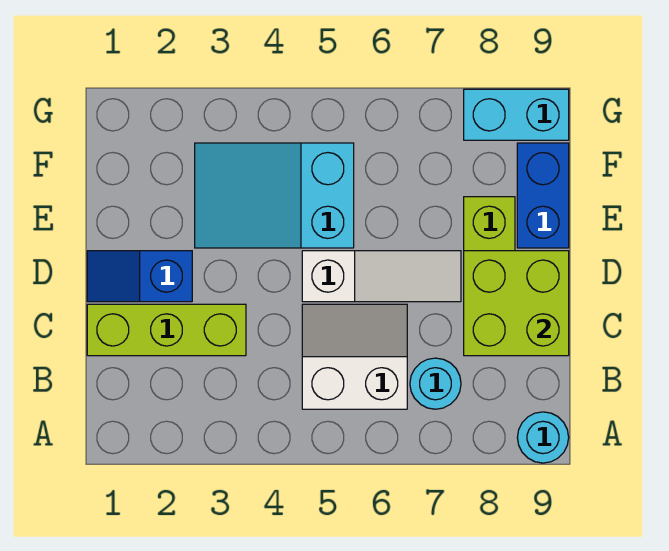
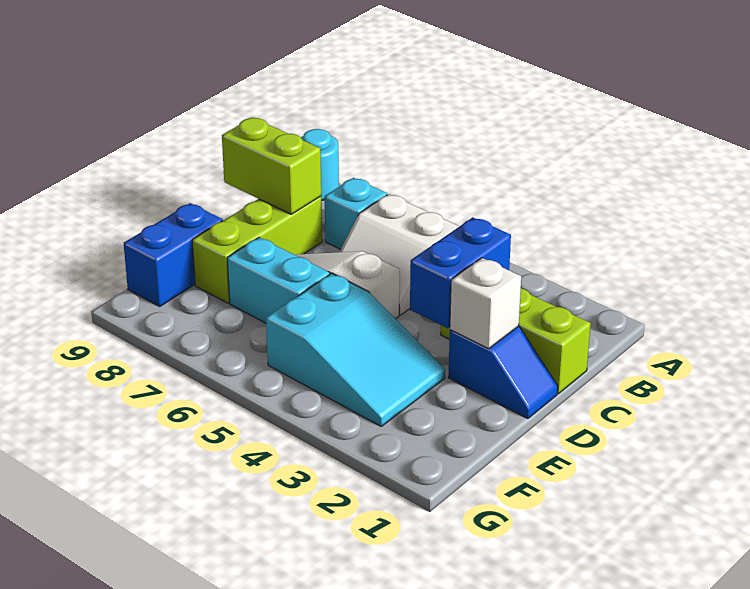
cyan round brick B7 level 1 -> cyan brick B7 level 1
none -> blue brick C3:D3 level 2
lime brick C8:D9 level 2 -> lime brick C8:C9 level 2
none -> white brick D2 level 2
cyan brick G8:G9 level 1 -> cyan brick E6:E7 level 1

